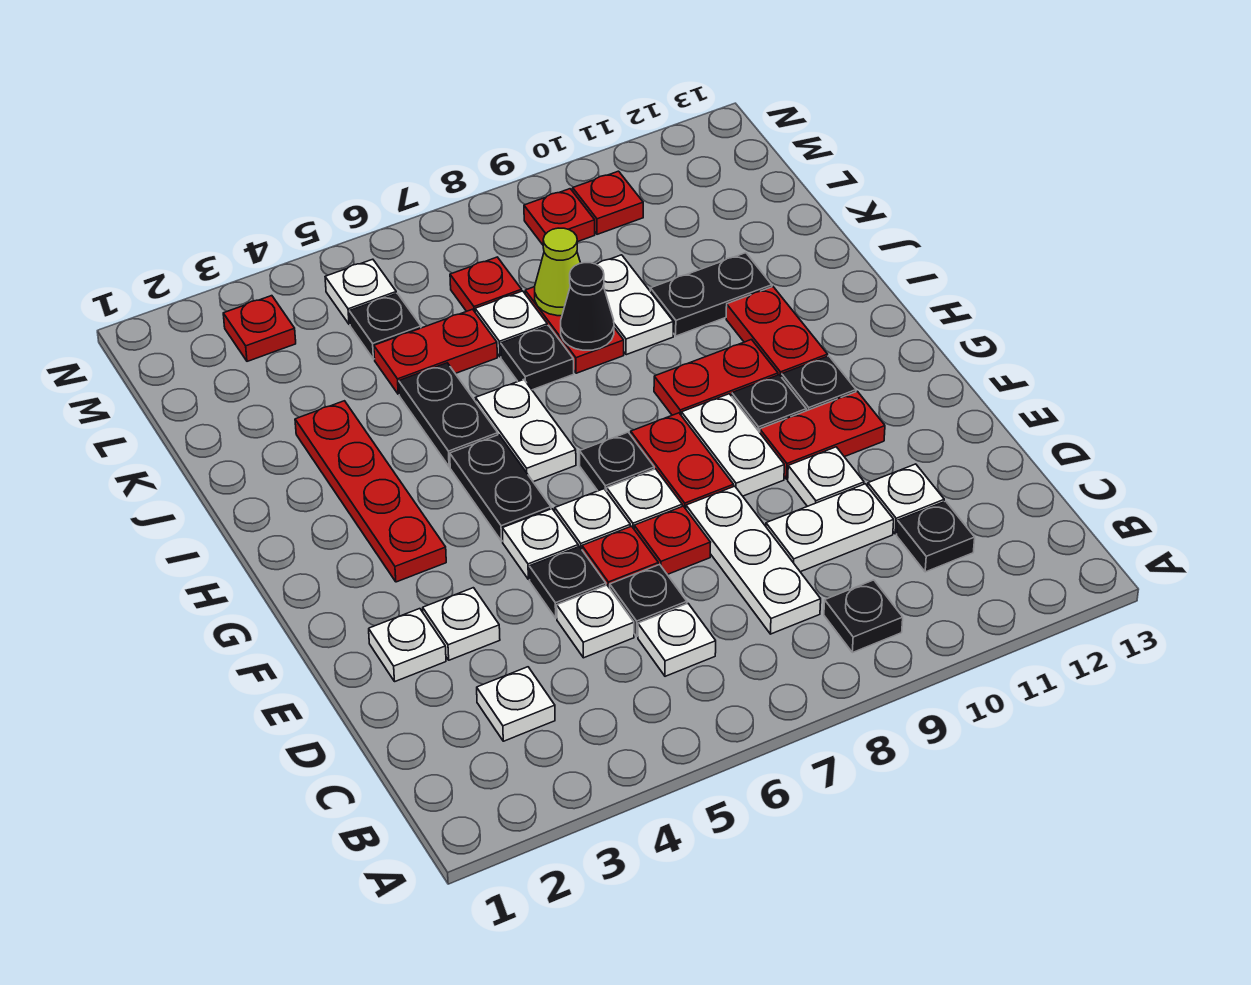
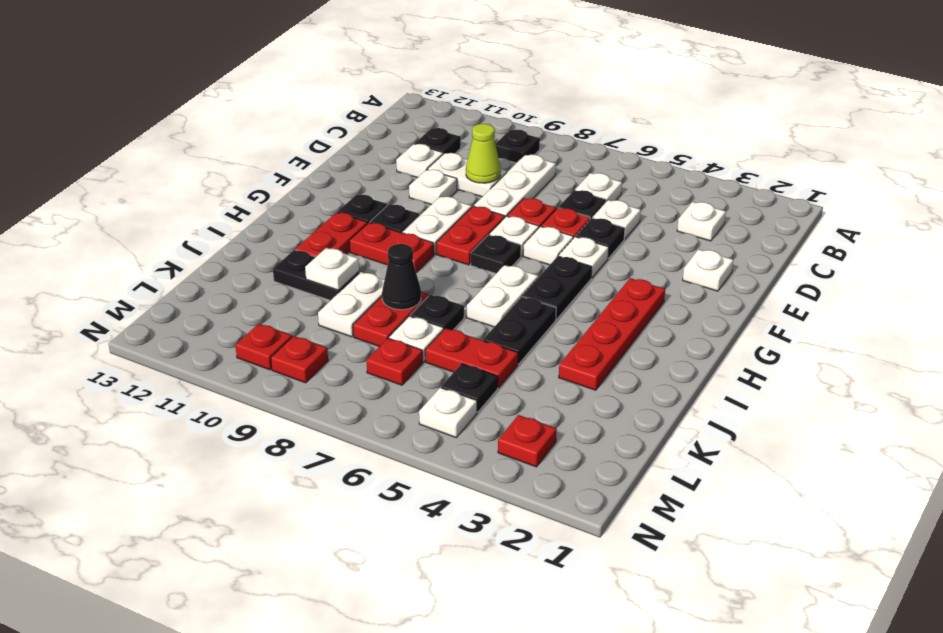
white plate E3 level 1 -> white plate J10 level 2
red plate F10:F11 level 1 -> none
lime cone K8 level 2 -> lime cone D9 level 2

